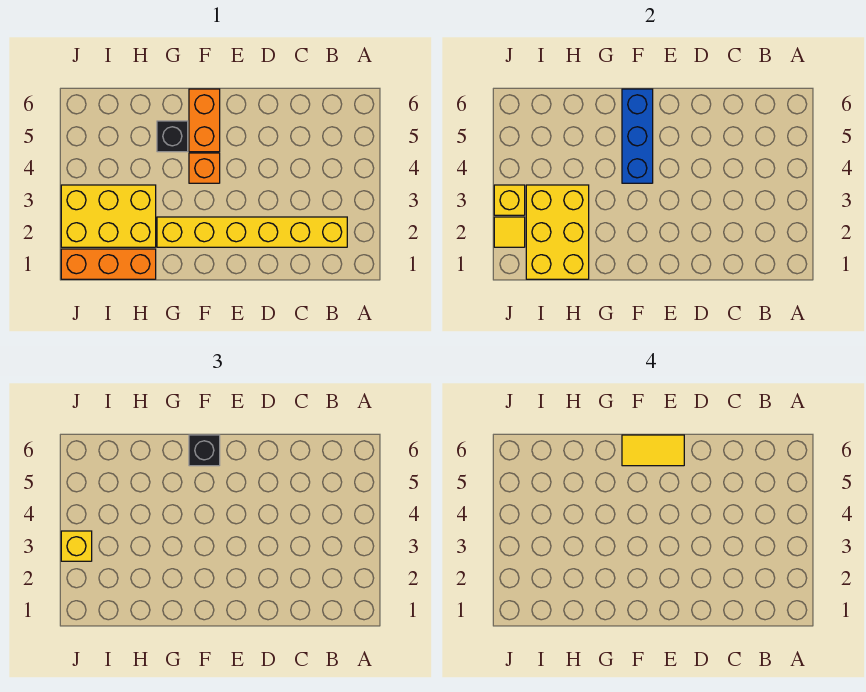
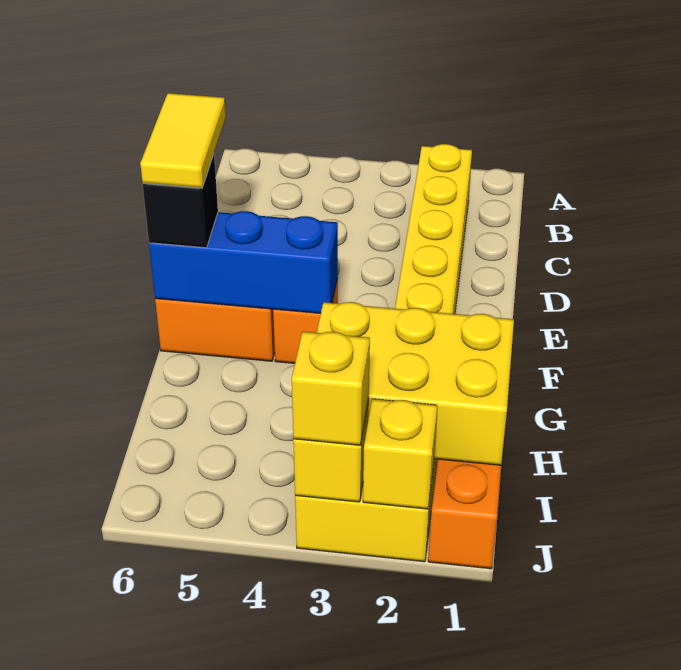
black brick G5 level 1 -> none
yellow tile J2 level 2 -> yellow brick J2 level 2

